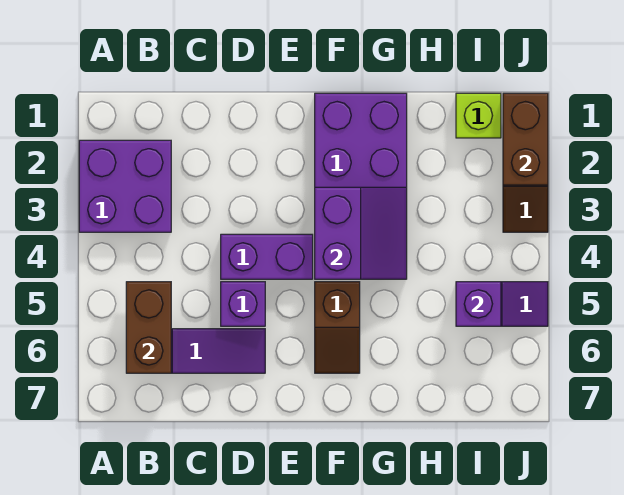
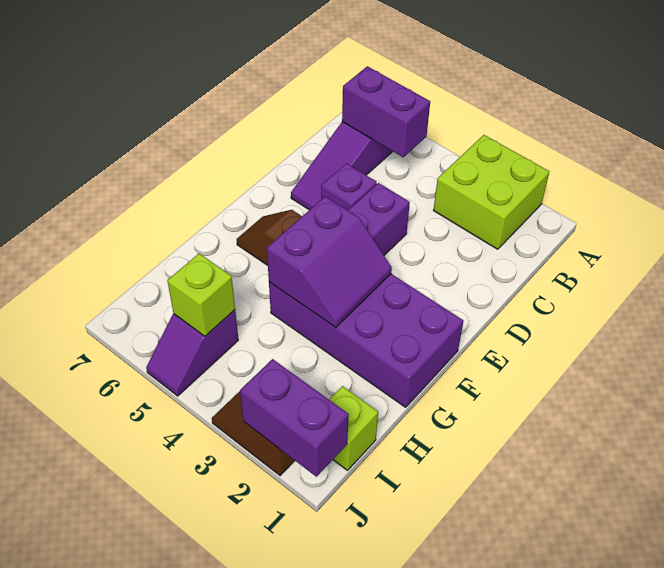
purple brick A2:B3 level 1 -> lime brick A2:B3 level 1
brown brick B5:B6 level 2 -> purple brick B5:B6 level 2
purple slope F3:G4 level 2 top F -> purple slope F3:G4 level 2 top 4
purple brick I5 level 2 -> lime brick I5 level 2
brown brick J1:J2 level 2 -> purple brick J1:J2 level 2

